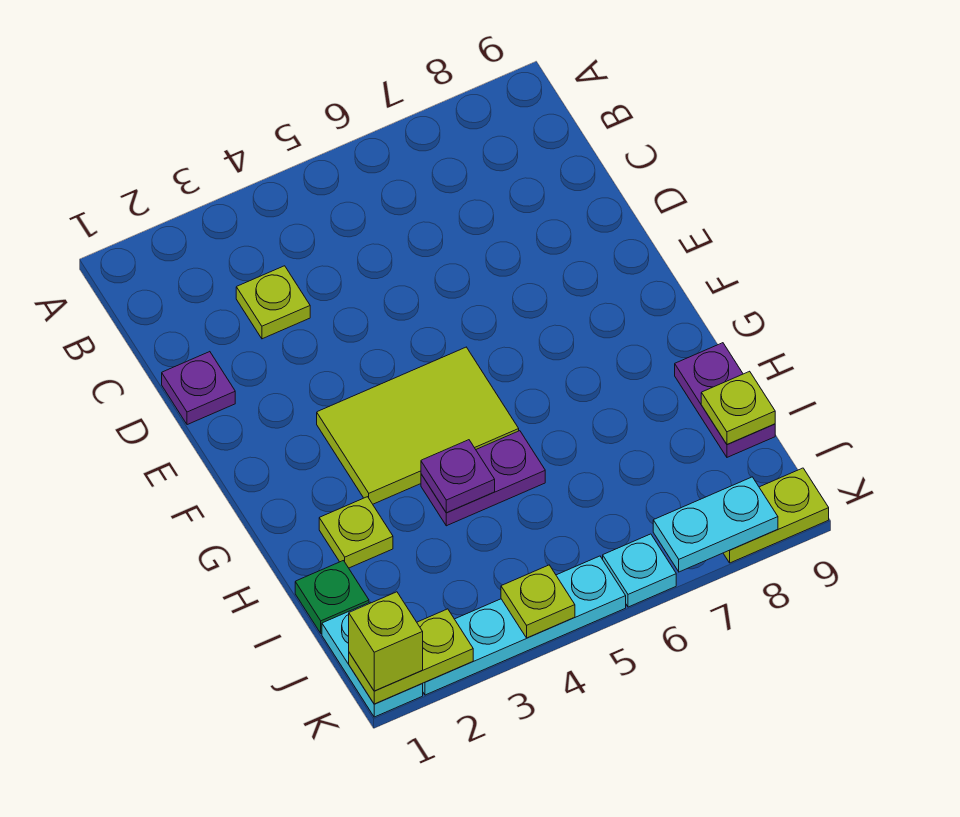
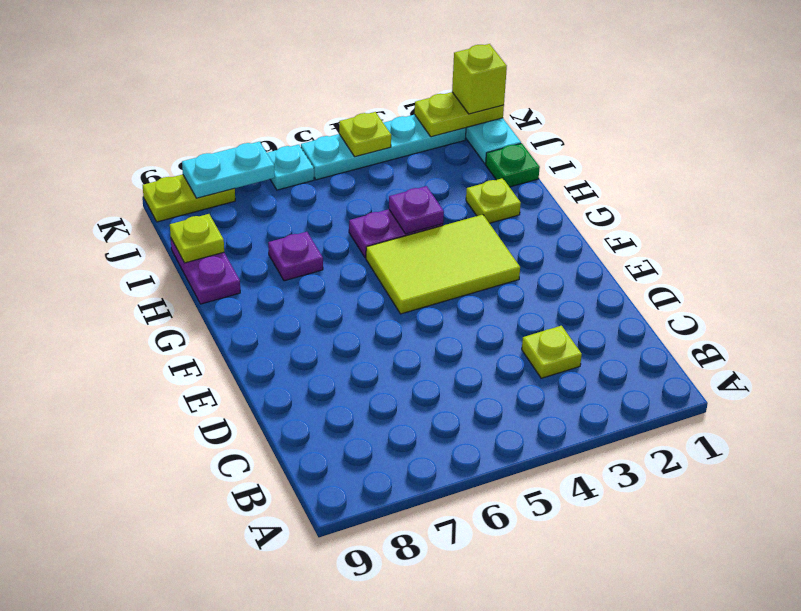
purple plate D1 level 1 -> purple plate H7 level 1

